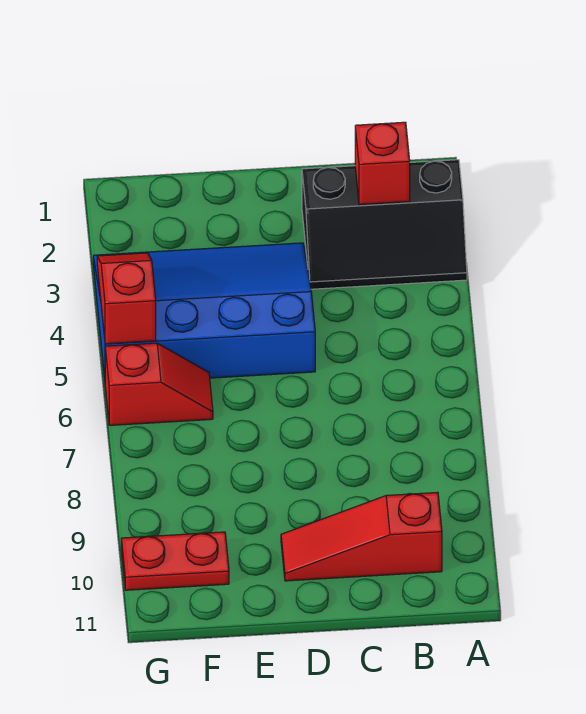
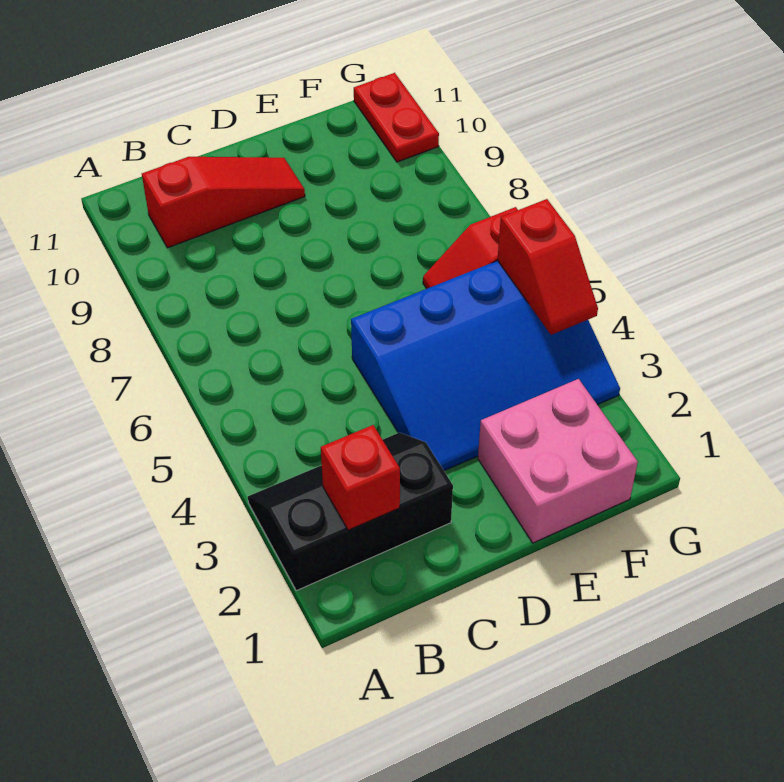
none -> pink brick E1:F2 level 1
red plate F10:G10 level 1 -> red plate G10:G11 level 1

